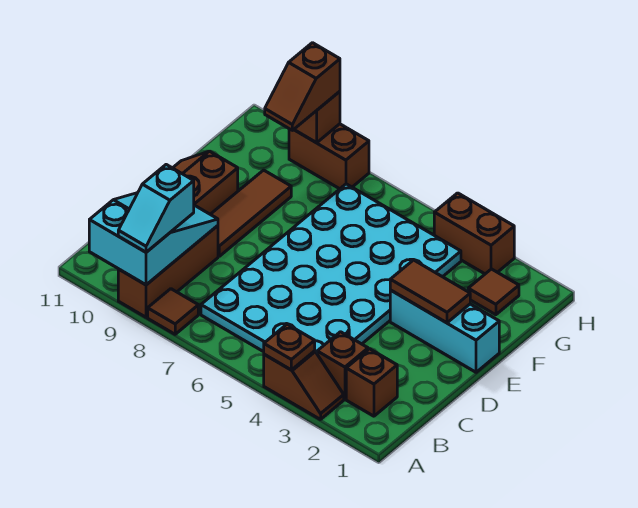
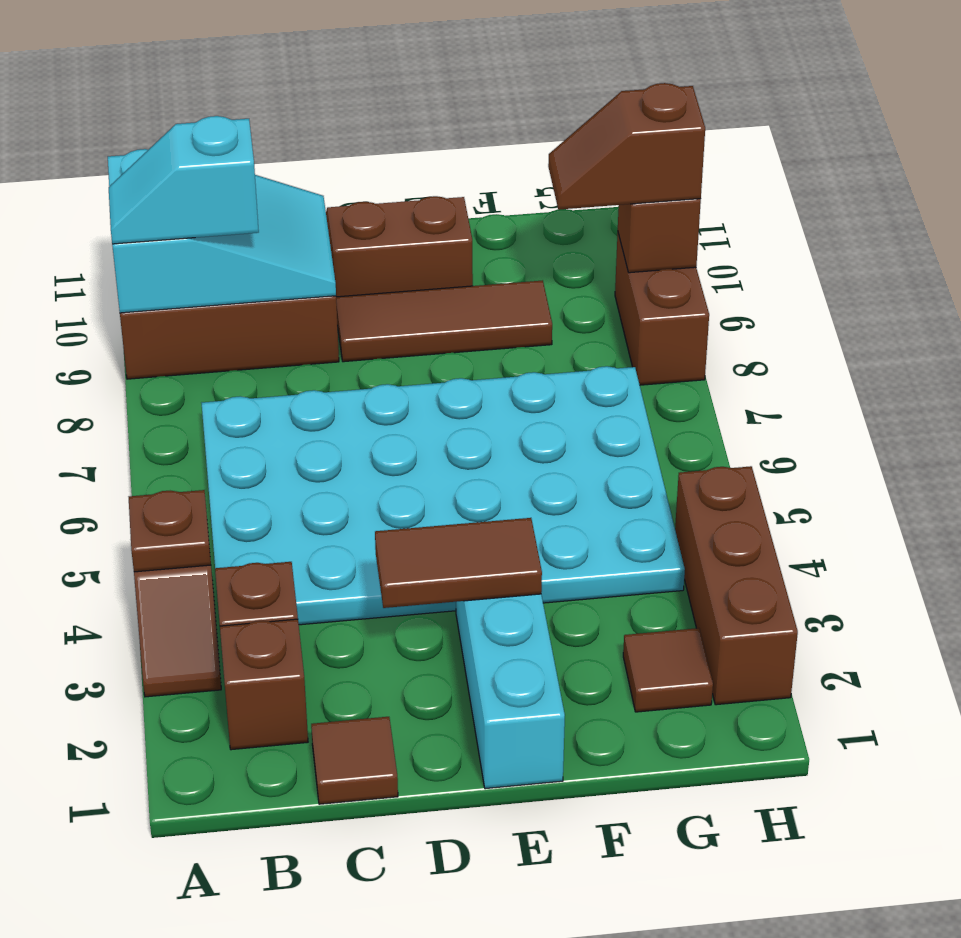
brown tile A8 level 1 -> brown tile C1 level 1
brown tile E2:E3 level 2 -> brown tile D3:E3 level 2
brown brick H3:H4 level 1 -> brown brick H2:H4 level 1

